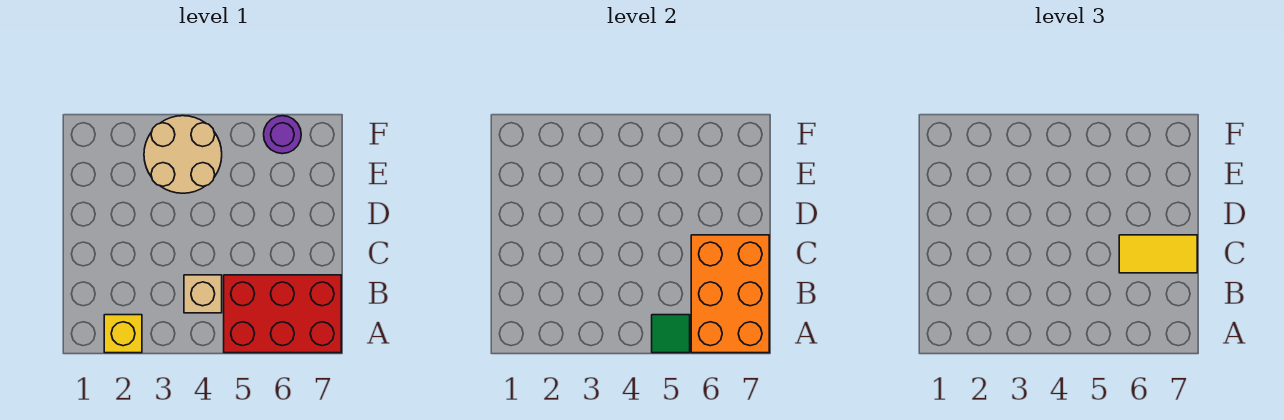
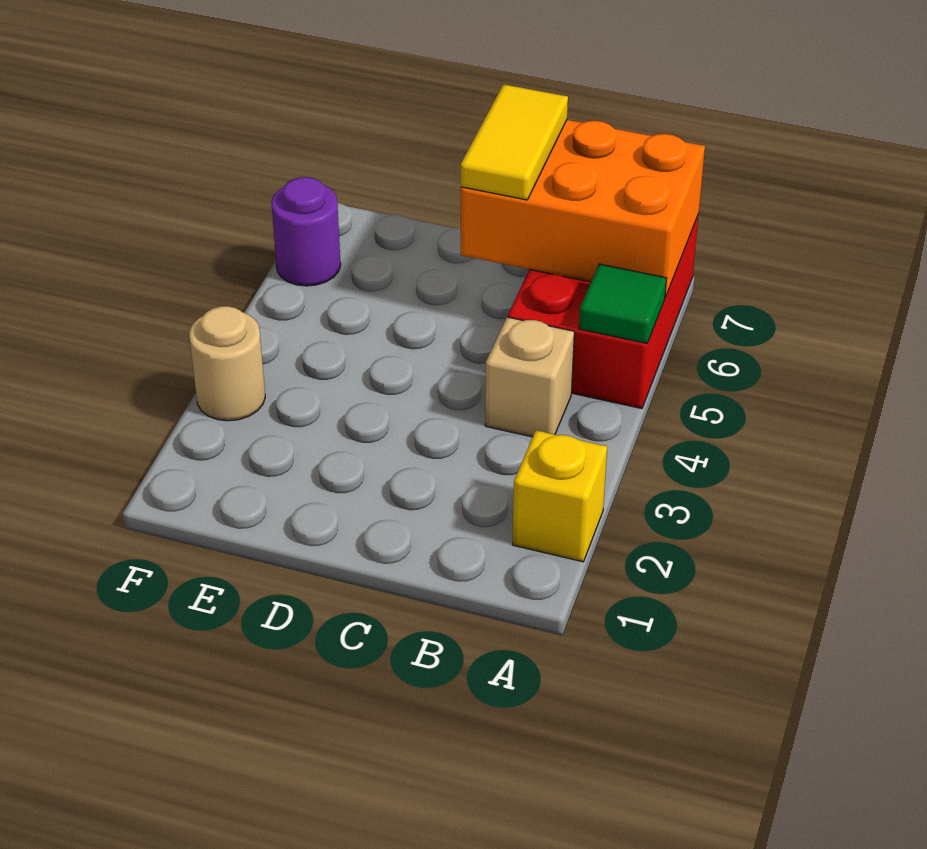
tan round brick E3:F4 level 1 -> tan round brick F3 level 1

